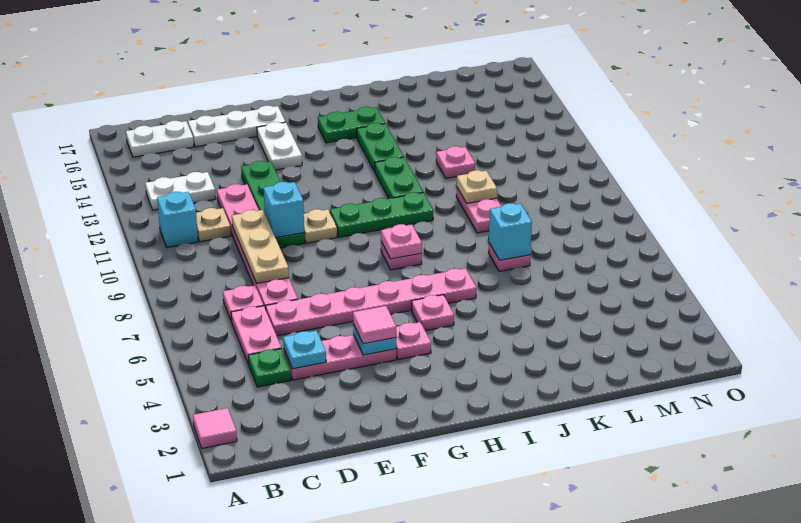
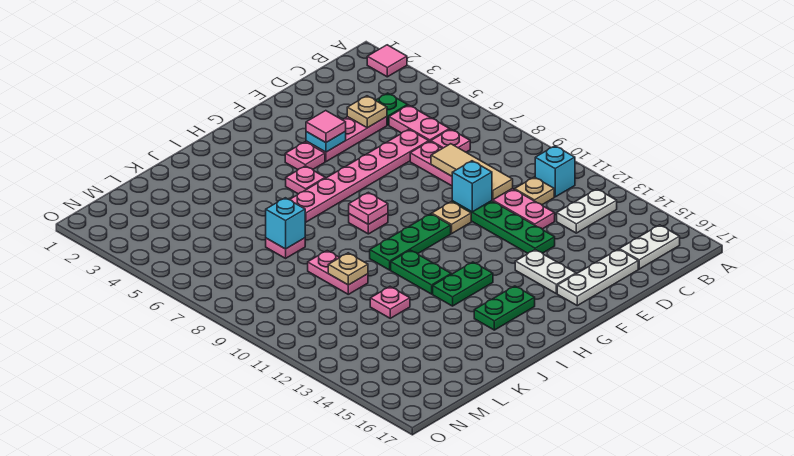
cyan plate D4 level 2 -> tan plate D4 level 2
tan plate D8:D10 level 2 -> tan tile D8:D10 level 2
green plate I13:I14 level 1 -> green plate H13:I13 level 1

